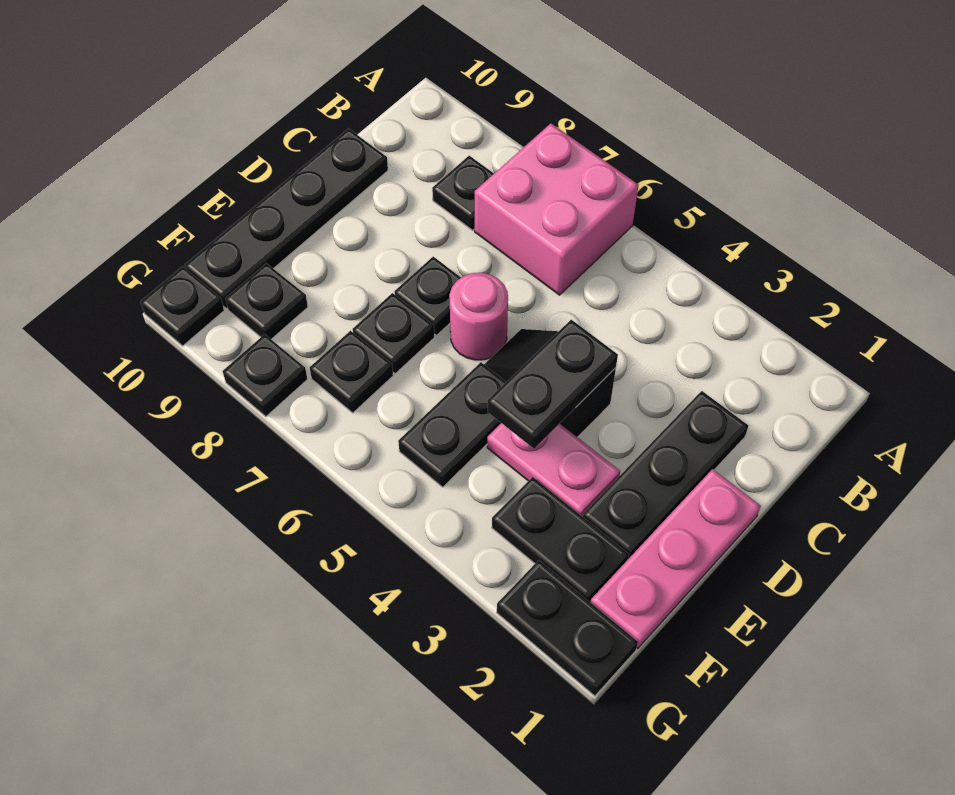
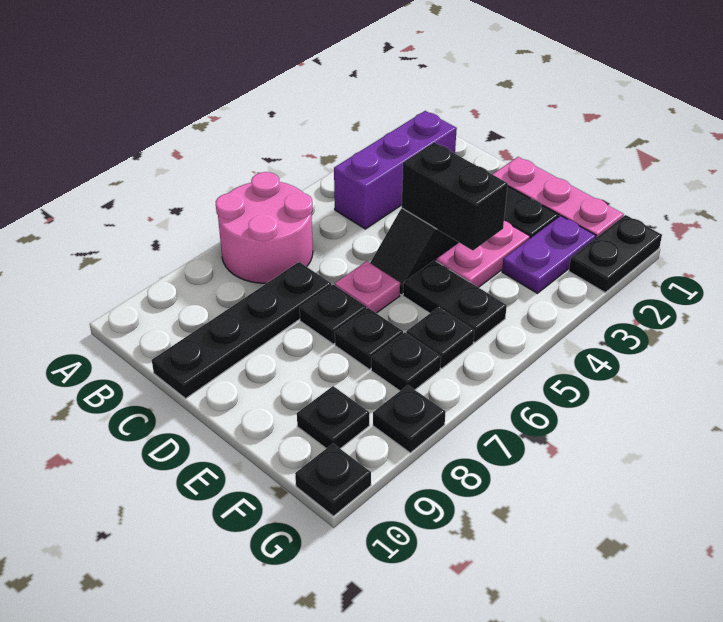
pink brick A6:B7 level 1 -> pink round brick A6:B7 level 1
none -> purple brick B2:B4 level 1
black plate B8 level 1 -> black plate F6 level 1
black plate C10:F10 level 1 -> black plate C7:C10 level 1
black plate D4:E4 level 2 -> black brick D4:E4 level 2
pink round brick D6 level 1 -> pink plate D6 level 1
black plate F2:F3 level 1 -> purple plate F2:F3 level 1

